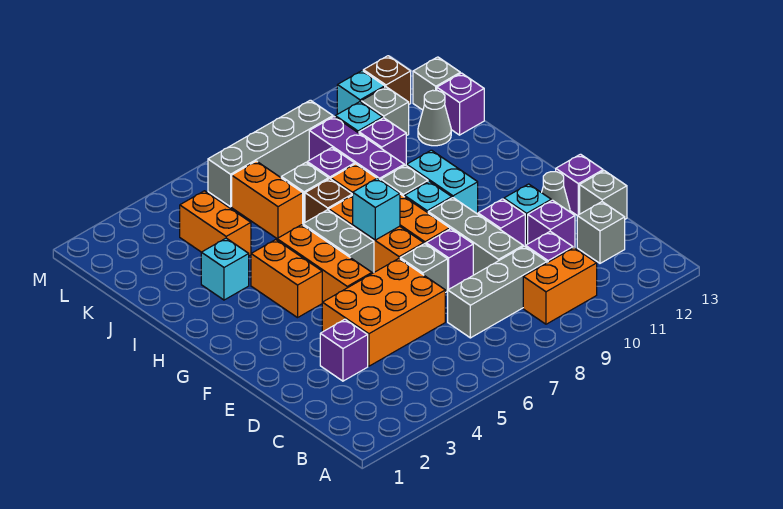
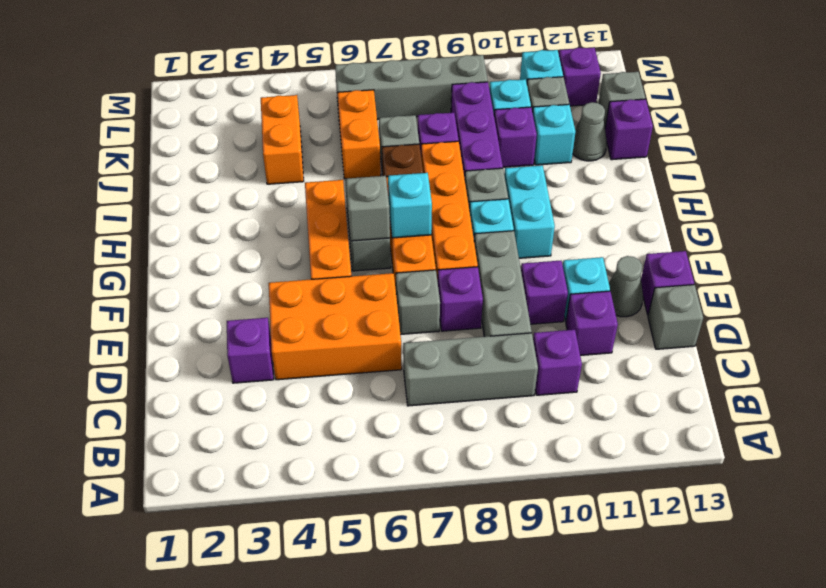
orange brick B9:B10 level 1 -> none
grey brick C12 level 1 -> grey brick G6 level 2
orange brick G4:H4 level 1 -> none
cyan brick I3 level 1 -> cyan brick J11 level 1
brown brick L12 level 1 -> purple brick L12 level 1

